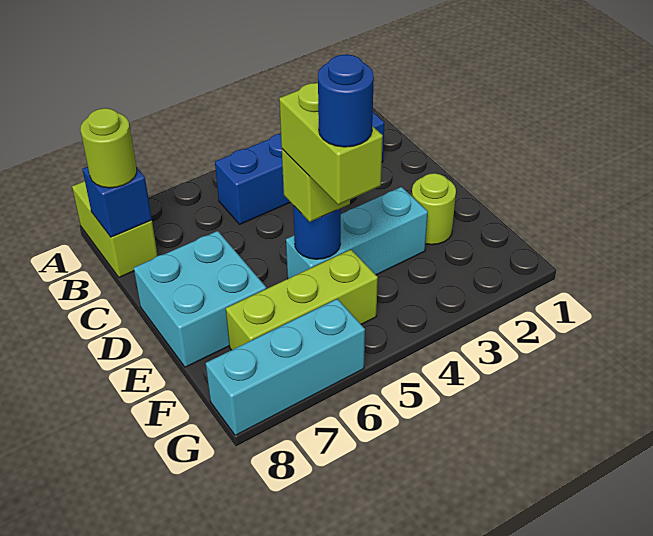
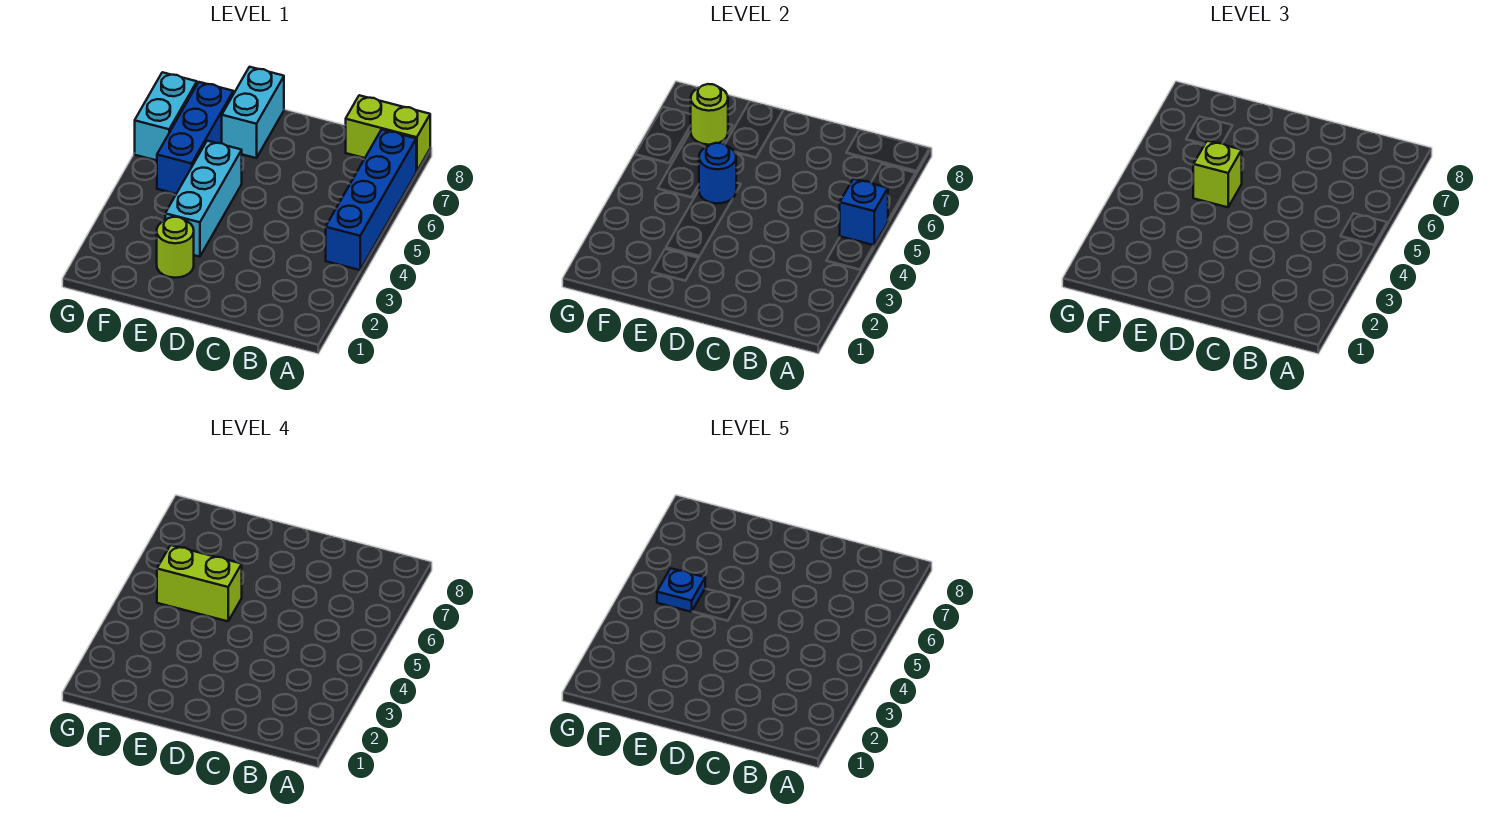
blue brick B2:B5 level 1 -> blue brick A4:A7 level 1
blue brick B8 level 2 -> blue brick A5 level 2
lime round brick B8 level 3 -> lime round brick F7 level 2
cyan brick D7:E8 level 1 -> cyan brick E7:E8 level 1
lime brick F5:F7 level 1 -> blue brick F5:F7 level 1
blue round brick F5 level 5 -> blue plate F5 level 5
cyan brick G6:G8 level 1 -> cyan brick G6:G7 level 1

